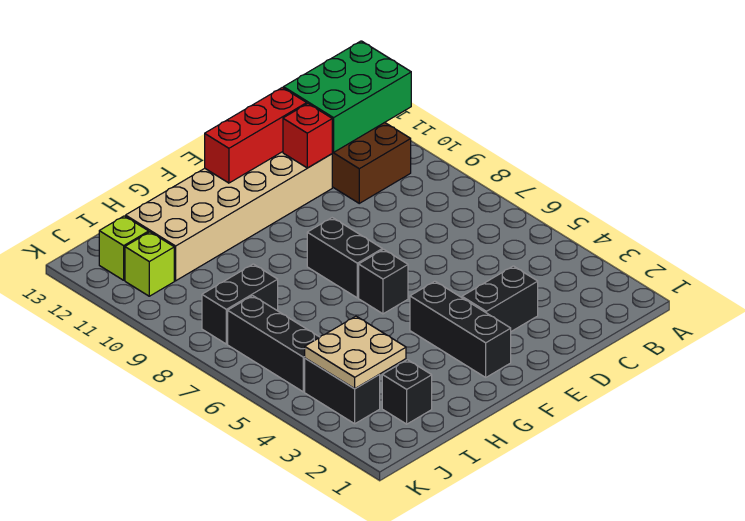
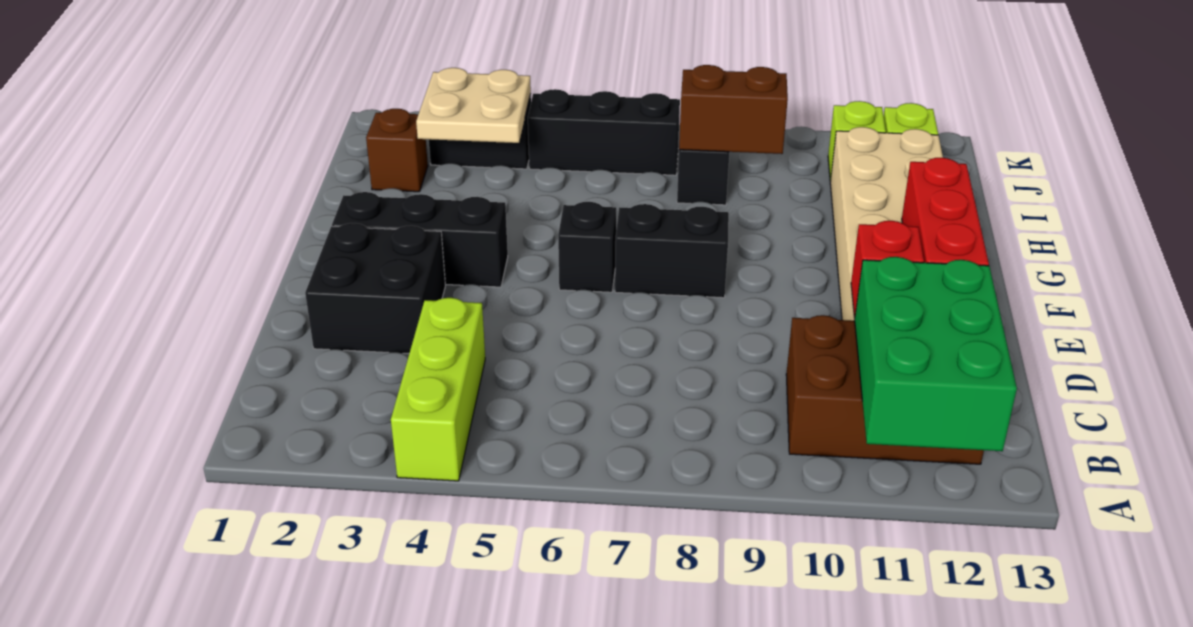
none -> lime brick A4:C4 level 1
black brick D3:E3 level 1 -> black brick D2:E3 level 1
black brick I2 level 1 -> brown brick I2 level 1
none -> brown brick I8:I9 level 2

